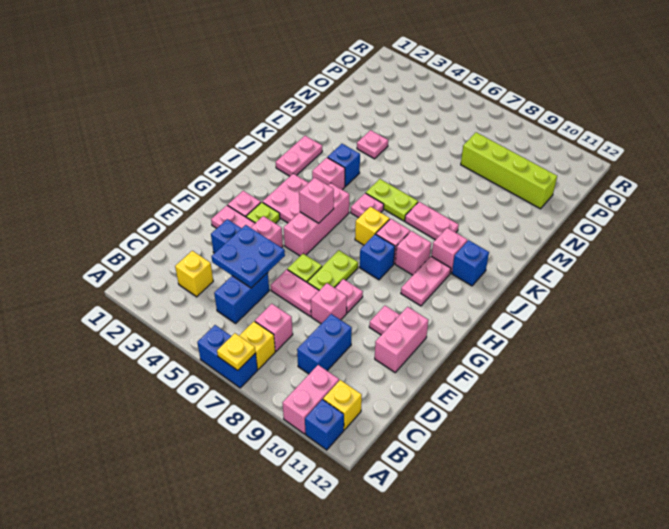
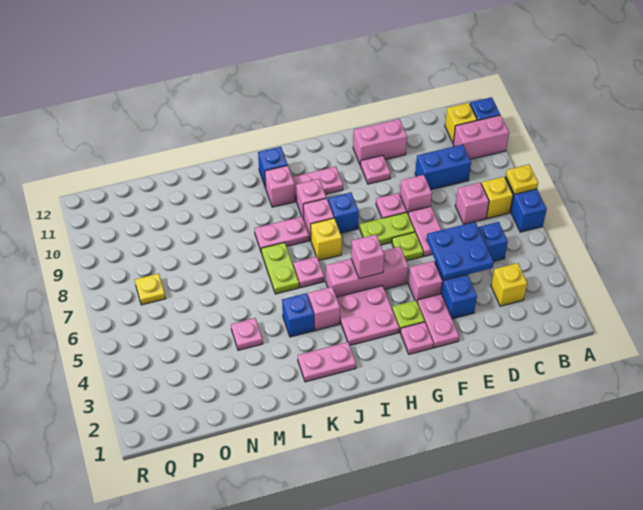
pink plate K8:K9 level 1 -> pink plate J8:K8 level 1
lime brick O8:O11 level 1 -> none
none -> yellow plate P7 level 1

